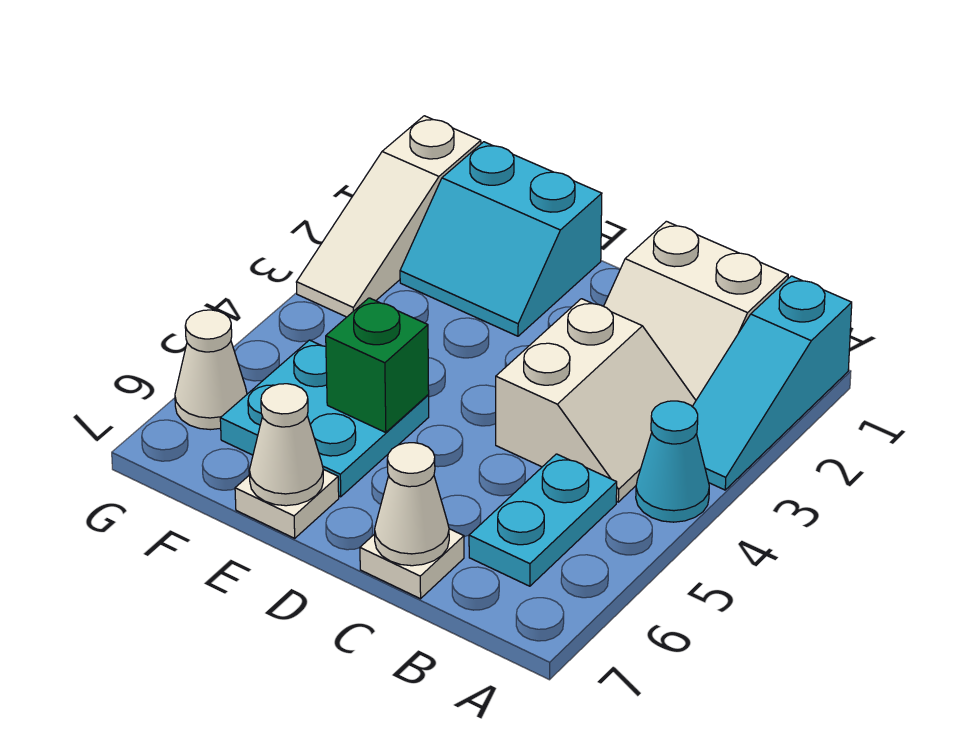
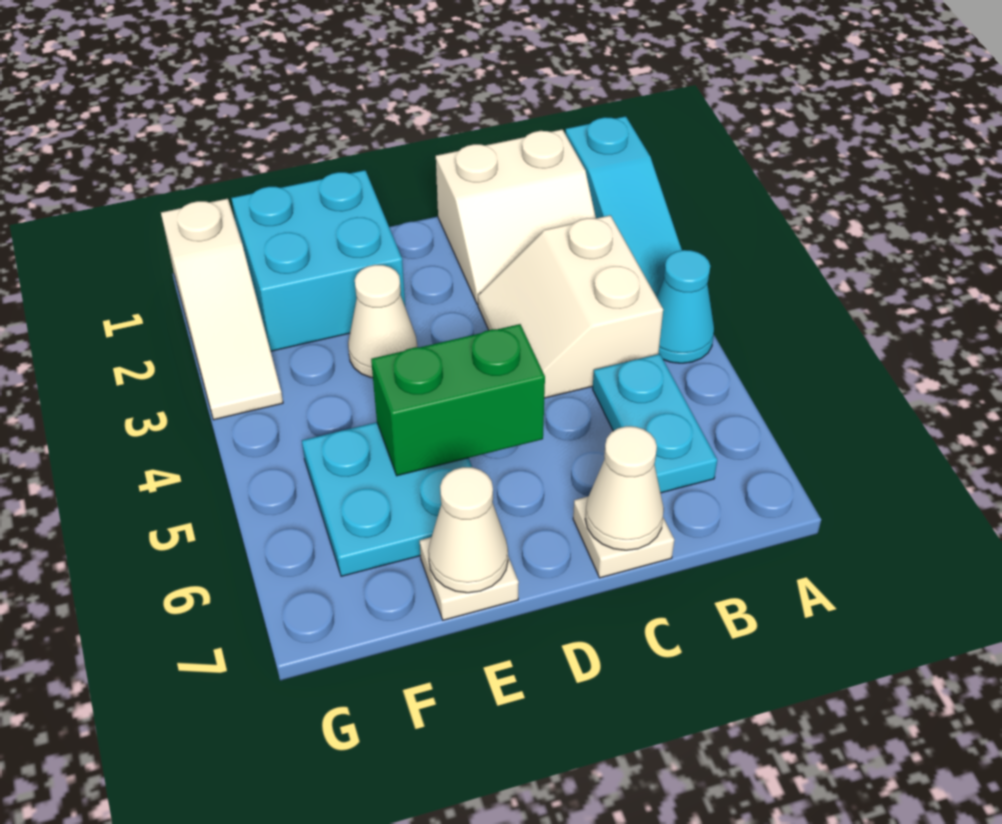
white slope B3:C4 level 1 top C -> white slope B3:C4 level 1 top B
cyan slope E1:F2 level 1 top 1 -> cyan brick E1:F2 level 1
green brick E5 level 2 -> green brick D5:E5 level 2
white cone G6 level 1 -> white cone E3 level 1

